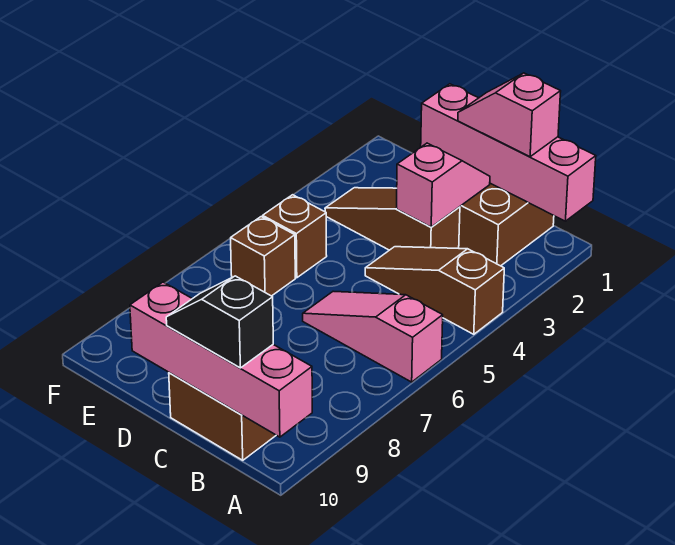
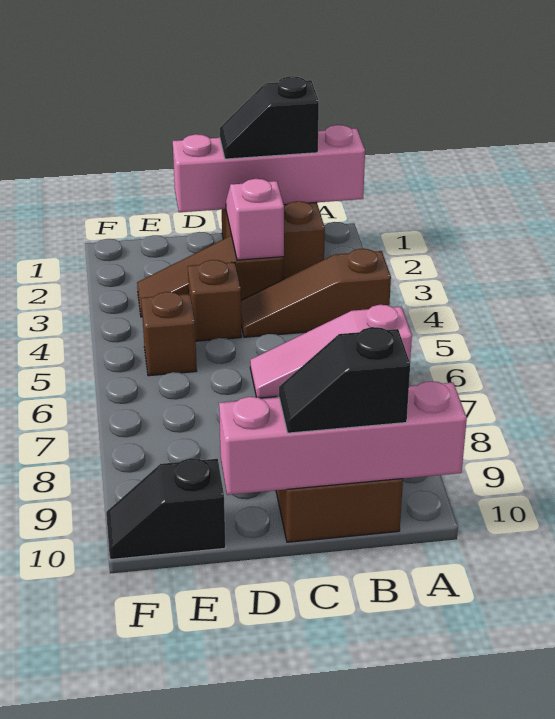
pink slope B1:C1 level 3 top B -> black slope B1:C1 level 3 top B
brown brick E6 level 1 -> brown brick D4 level 1
none -> black slope E10:F10 level 1 top E

